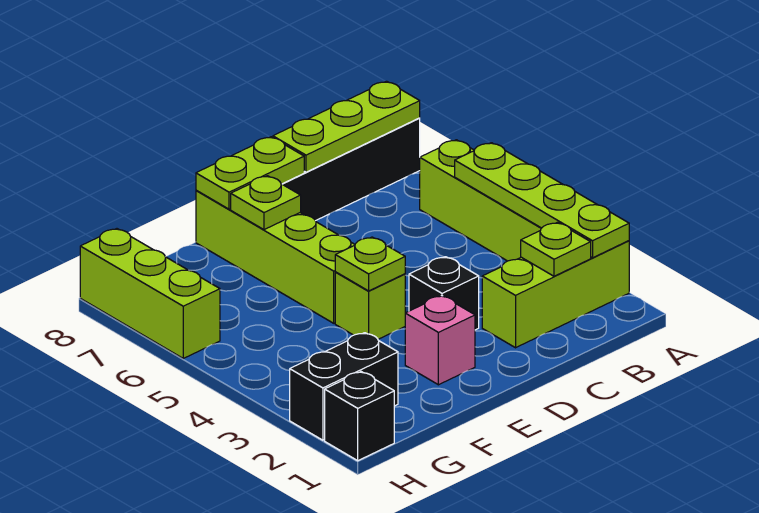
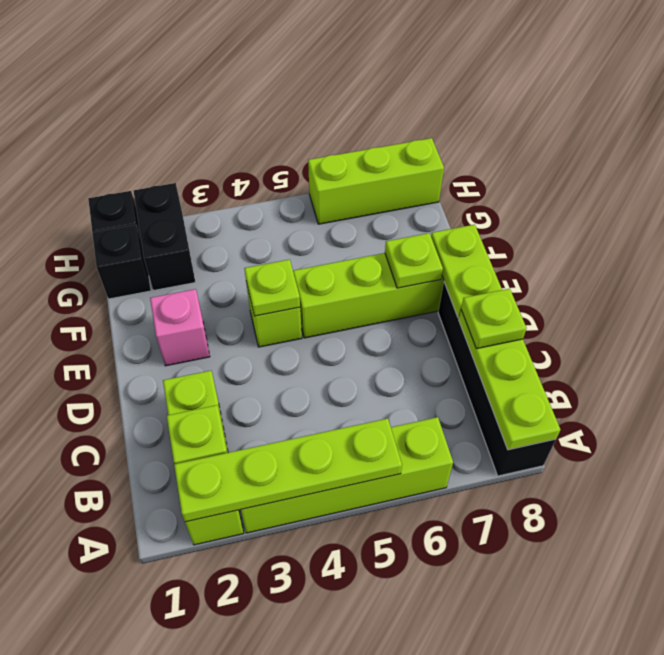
none -> lime plate C8 level 3
black brick D3 level 1 -> black brick G1 level 1

